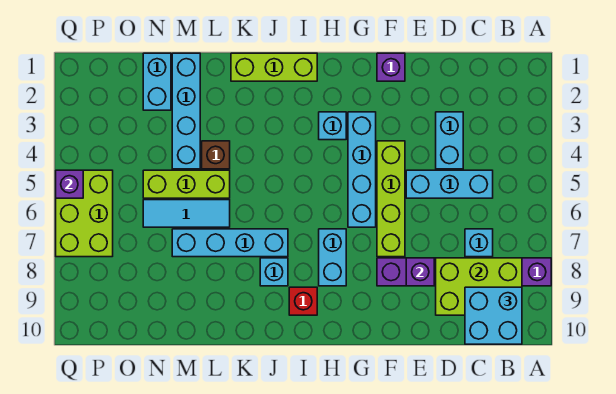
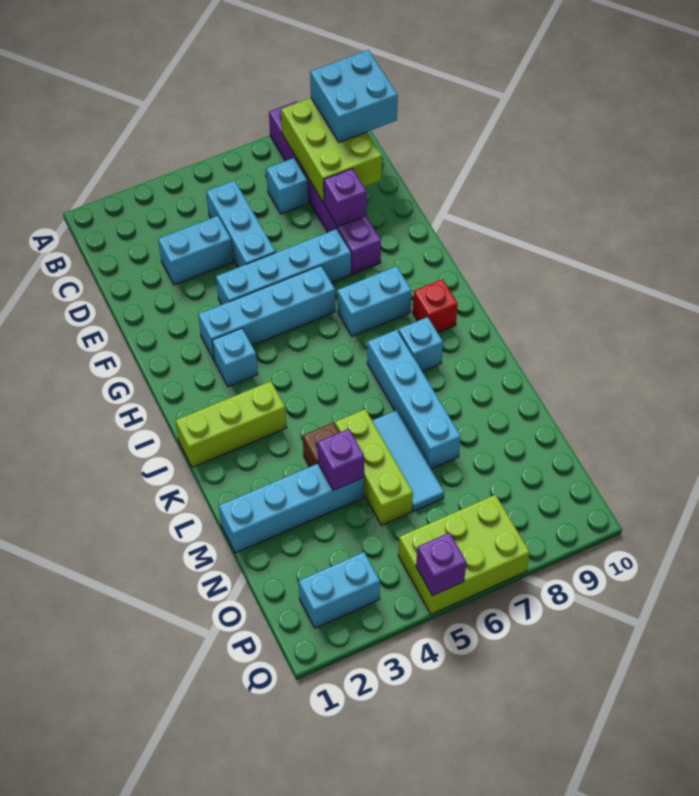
purple brick F1 level 1 -> purple brick M4 level 2
lime brick F4:F7 level 1 -> cyan brick F4:F7 level 1
lime brick I1:K1 level 1 -> lime brick J1:J3 level 1
cyan brick N1:N2 level 1 -> cyan brick P2:P3 level 1

